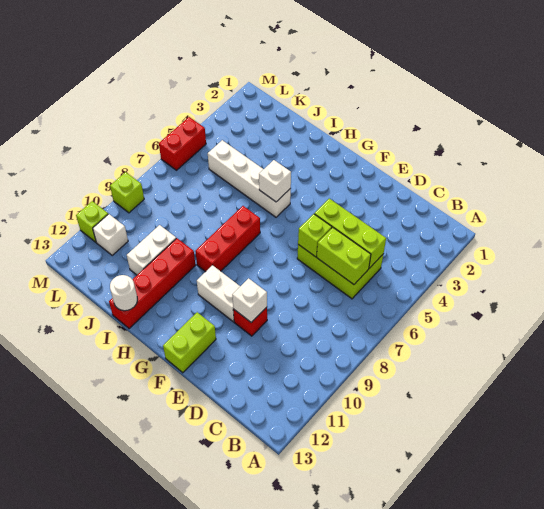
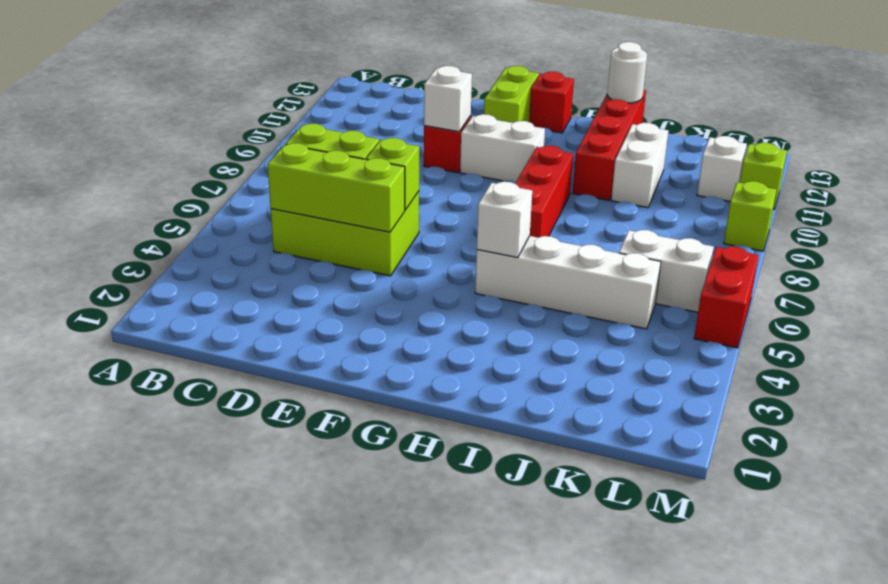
none -> red brick G13 level 1
none -> white brick K6:L6 level 1

